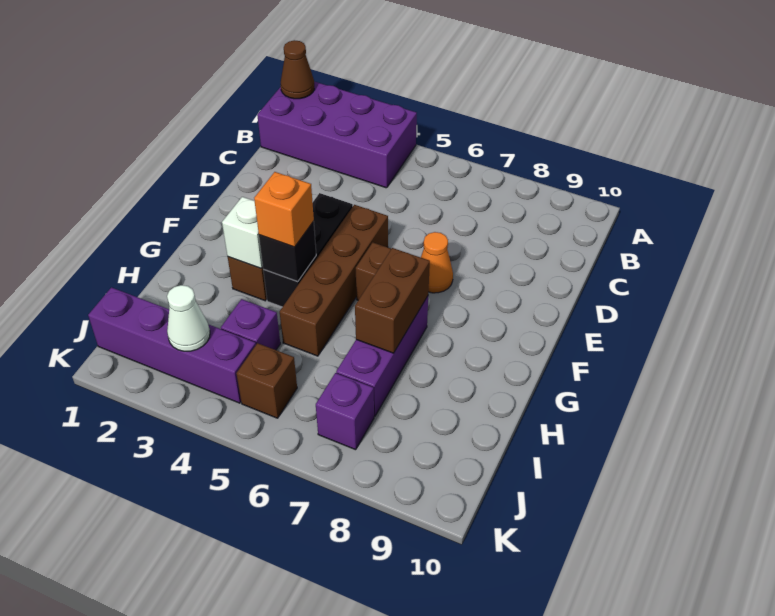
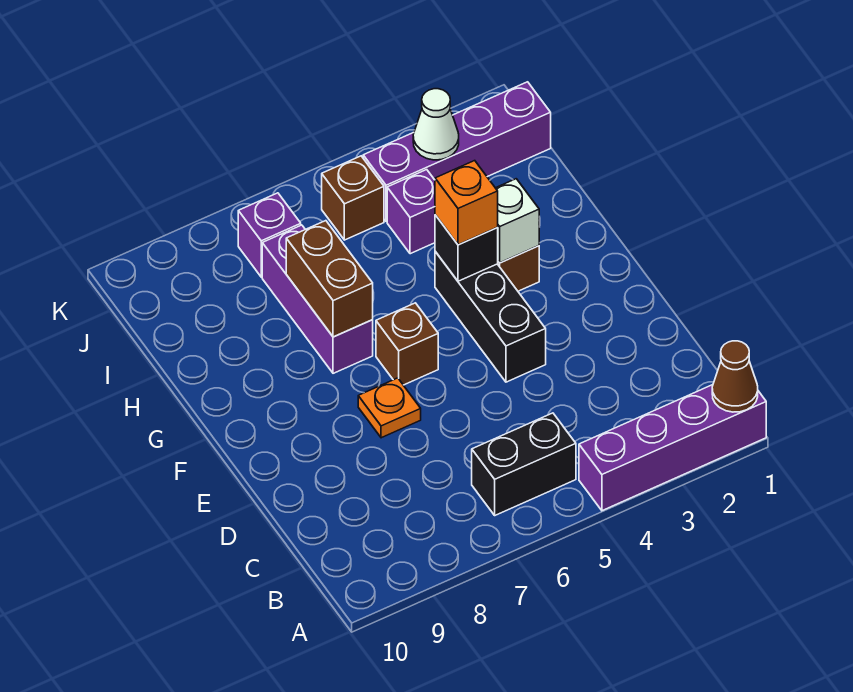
purple brick A1:B4 level 1 -> purple brick A1:A4 level 1
none -> black brick B5:B6 level 1
brown brick E5:H5 level 1 -> none
orange cone E7 level 1 -> orange plate E7 level 1

